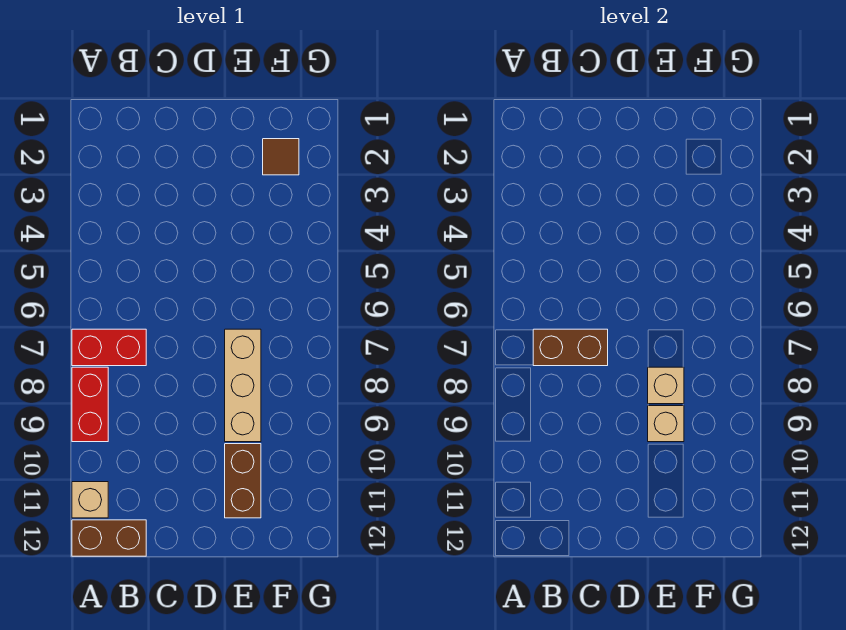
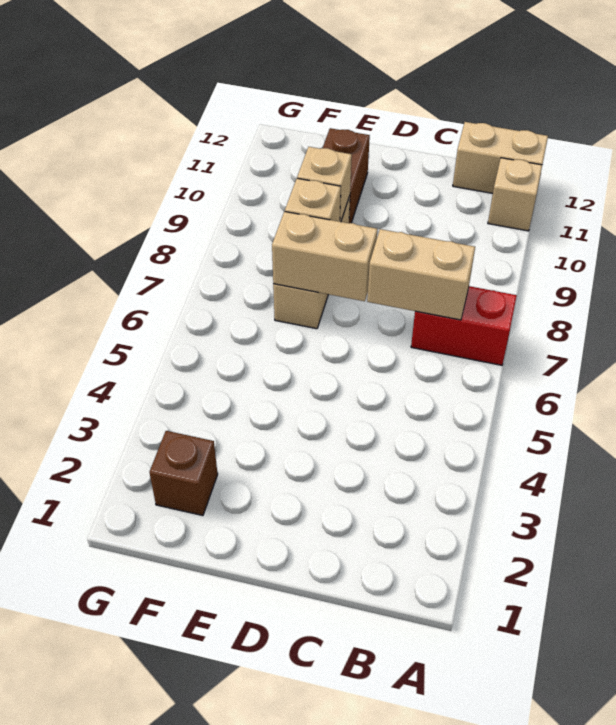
red brick A8:A9 level 1 -> none
brown brick A12:B12 level 1 -> tan brick A12:B12 level 1
brown brick B7:C7 level 2 -> tan brick B7:C7 level 2
none -> tan brick D7:E7 level 2
brown tile F2 level 1 -> brown brick F2 level 1

